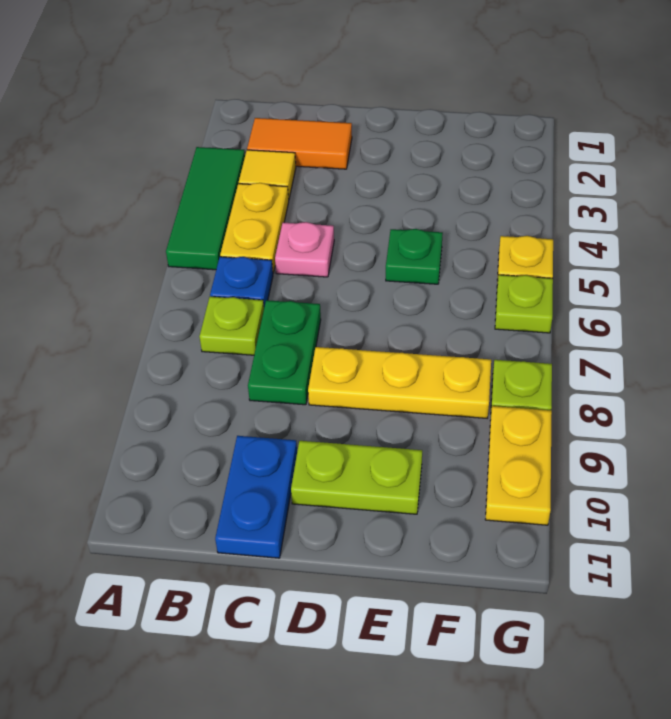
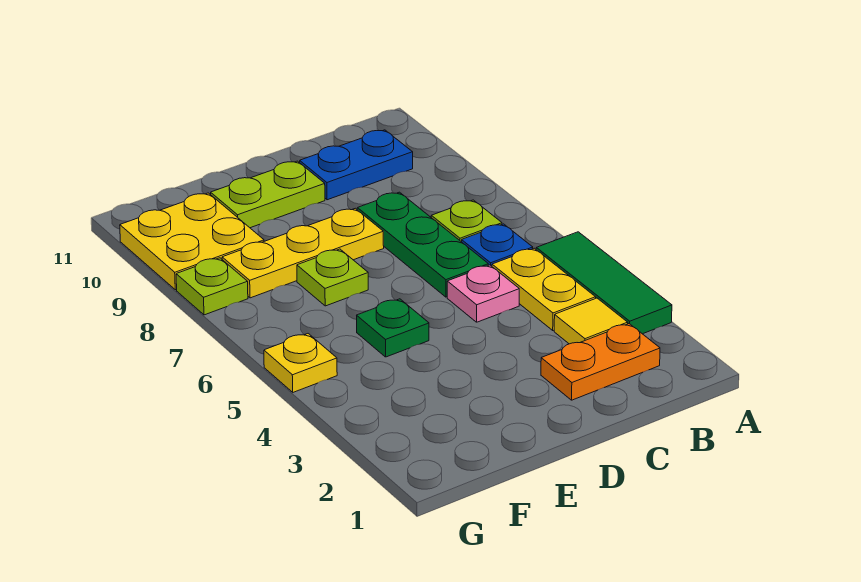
orange tile B2:C2 level 1 -> orange plate B2:C2 level 1
green plate C7:C8 level 1 -> green plate C6:C8 level 1
blue plate C10:C11 level 1 -> blue plate B10:C10 level 1
lime plate G6 level 1 -> lime plate E7 level 1
yellow plate G9:G10 level 1 -> yellow plate F9:G10 level 1

